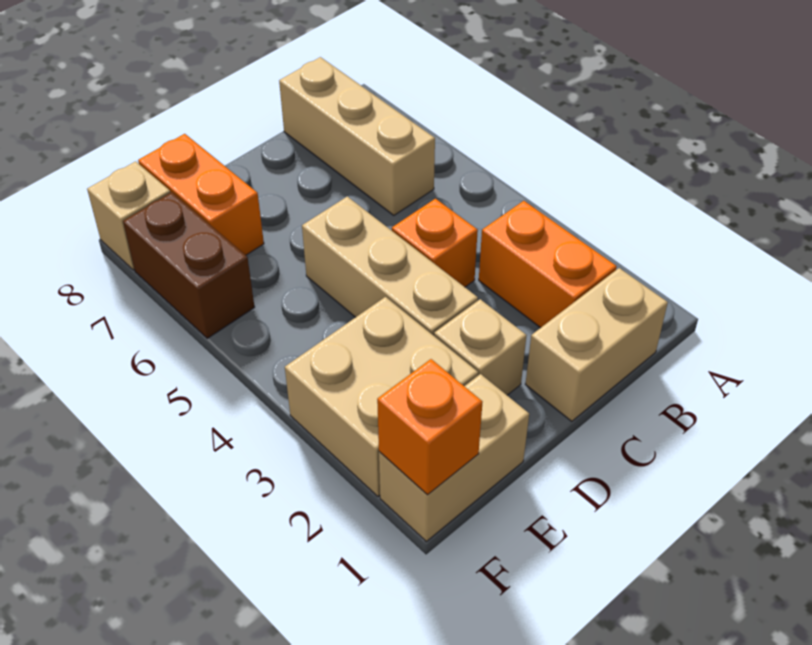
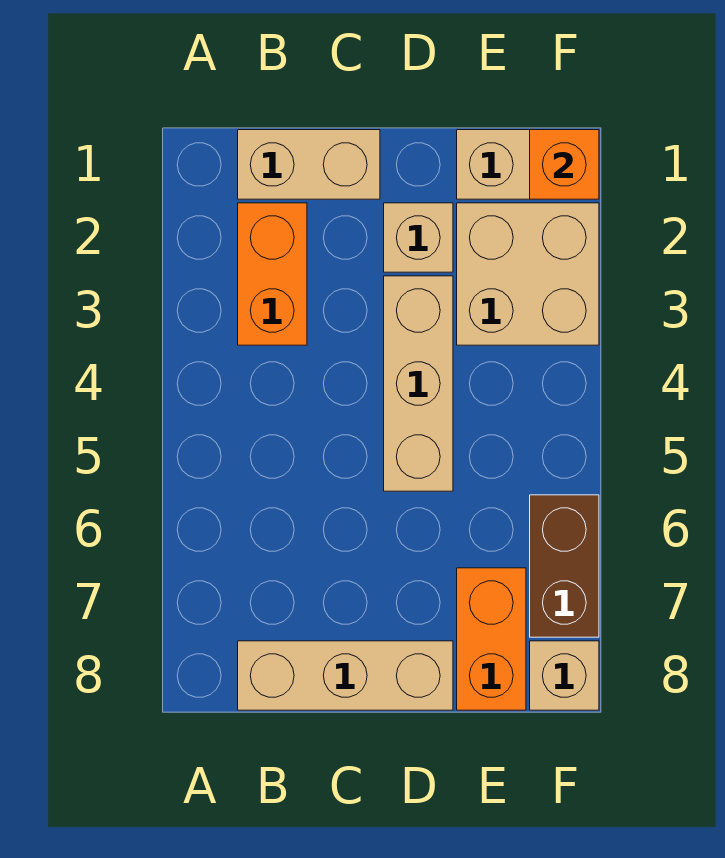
tan brick B6:B8 level 1 -> tan brick B8:D8 level 1
orange brick C4 level 1 -> none

